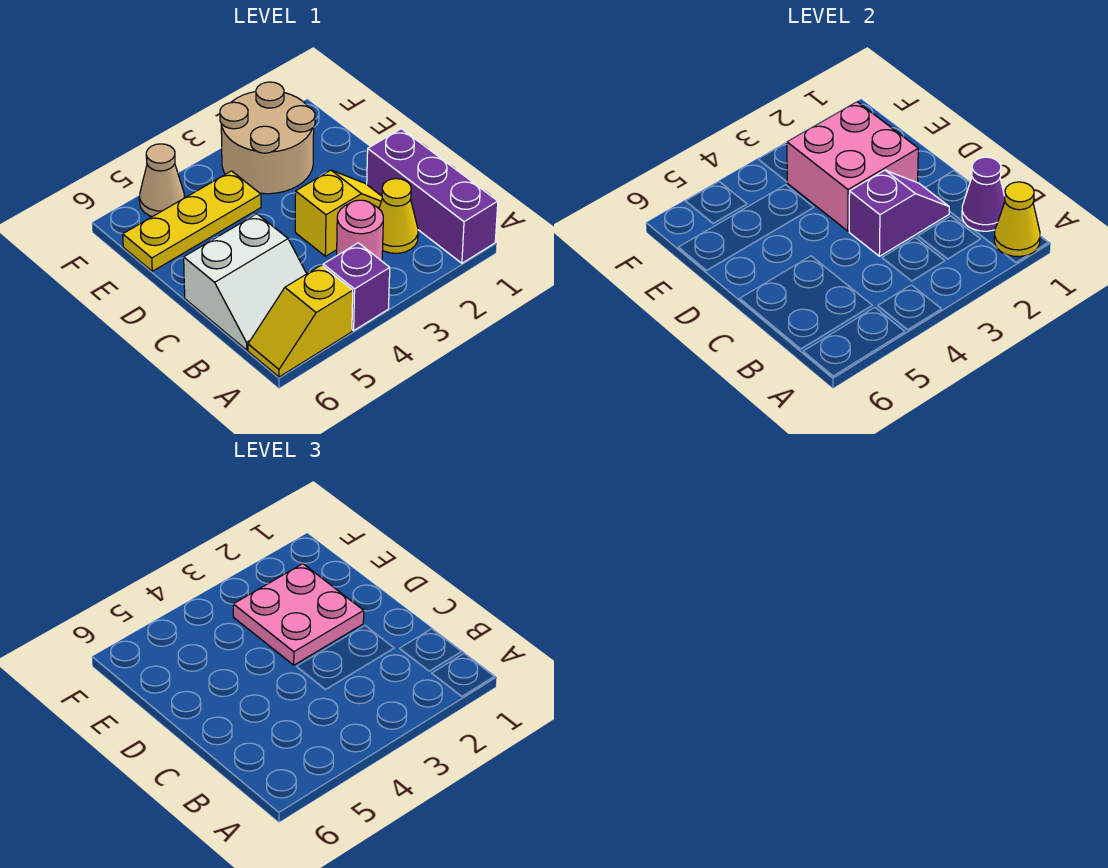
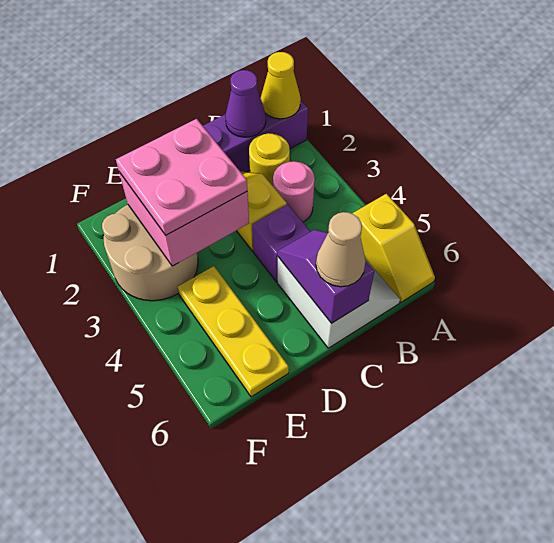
purple brick A4 level 1 -> purple brick C4 level 1
yellow cone B2 level 1 -> yellow round brick B2 level 1
purple slope C2:C3 level 2 top 3 -> purple slope C5:C6 level 2 top 6
tan cone F5 level 1 -> tan cone C6 level 3

